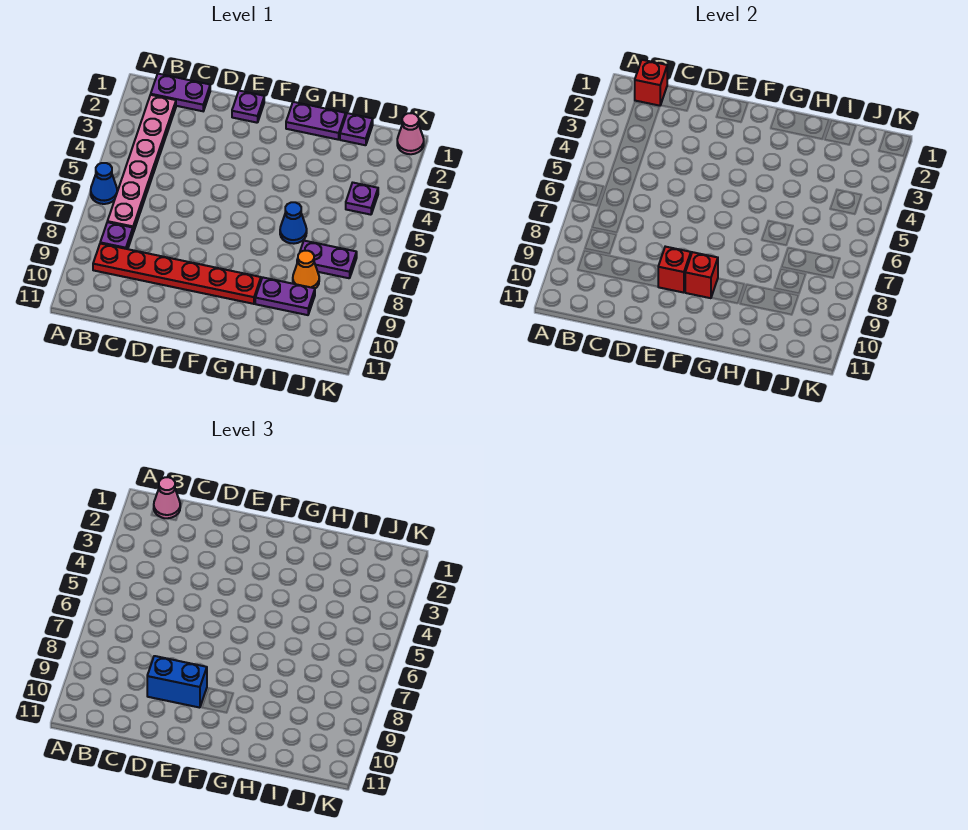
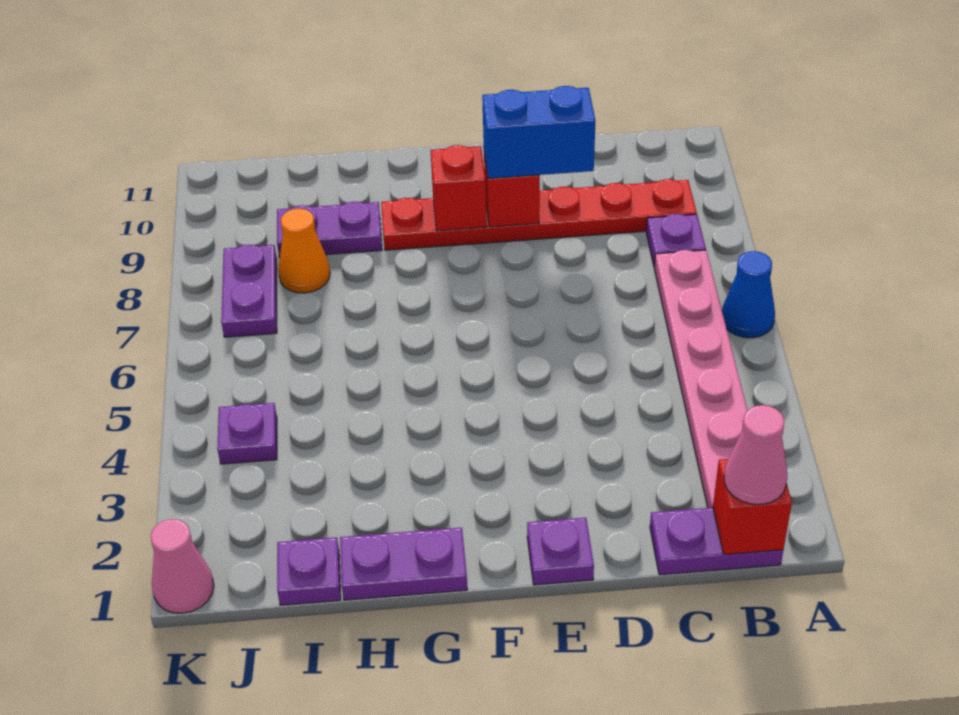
blue cone H6 level 1 -> none
purple plate I7:J7 level 1 -> purple plate J7:J8 level 1

